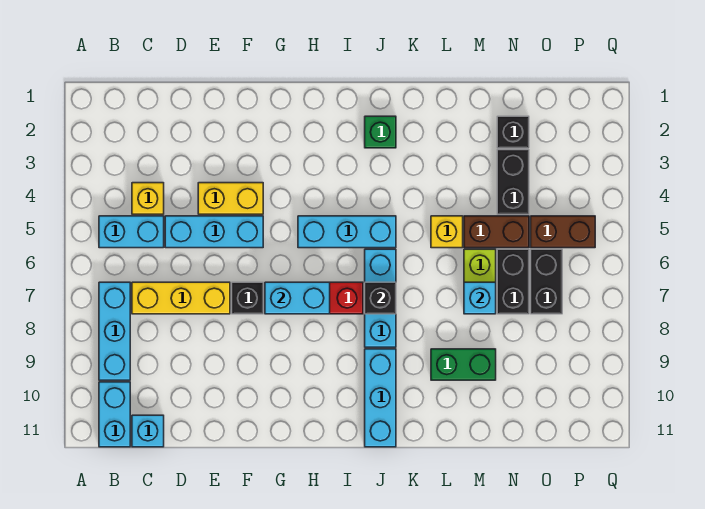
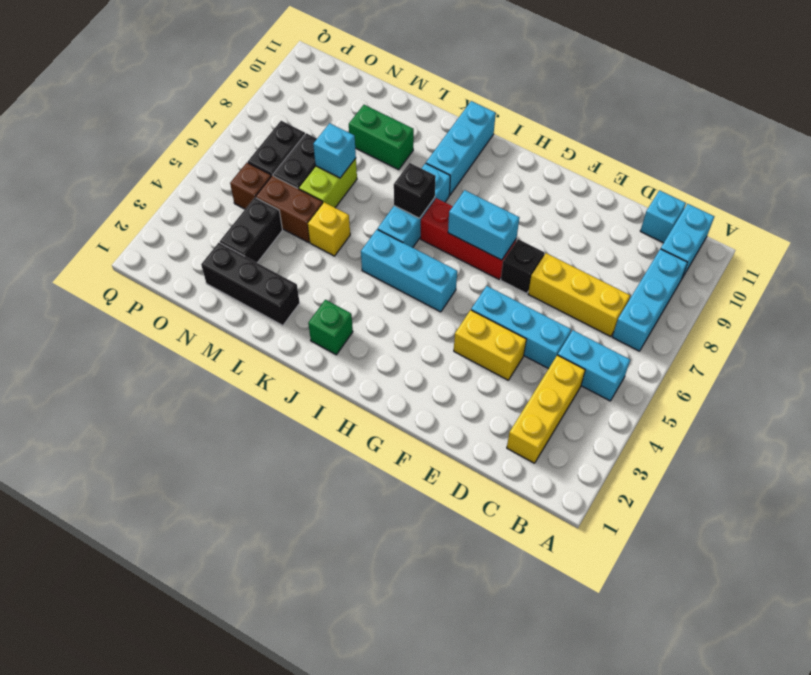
yellow brick C4 level 1 -> yellow brick C2:C4 level 1
black brick N2 level 1 -> black brick L2:N2 level 1
brown brick O5:P5 level 1 -> brown brick O5 level 1

